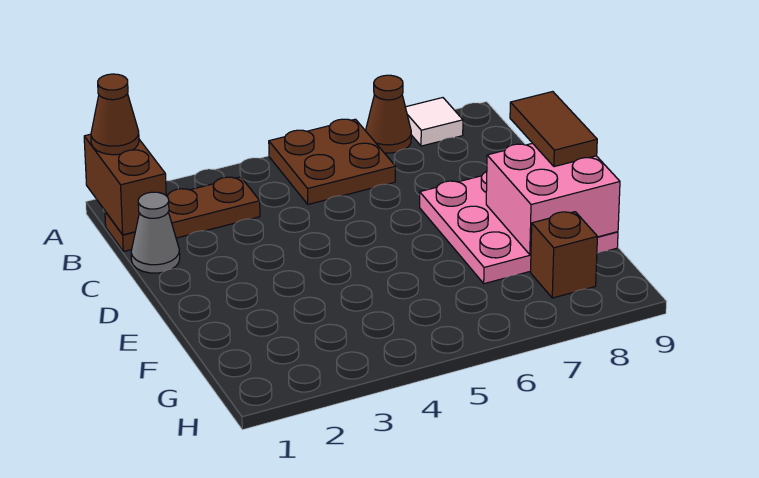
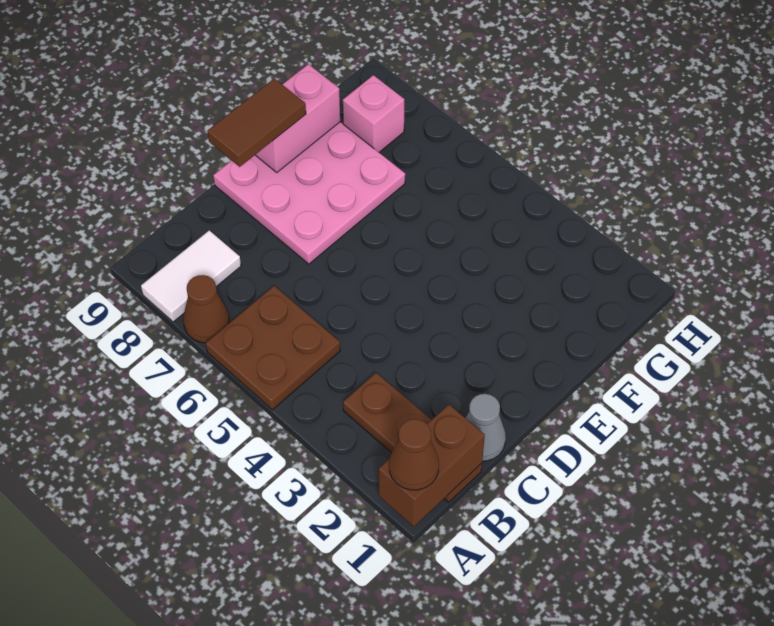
white tile A8 level 1 -> white tile A8:B8 level 1
pink brick E8:F9 level 2 -> pink brick E9:F9 level 2
brown brick G8 level 1 -> pink brick G8 level 1

